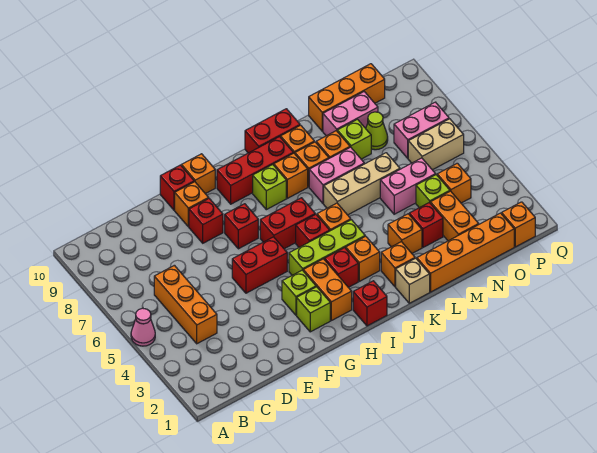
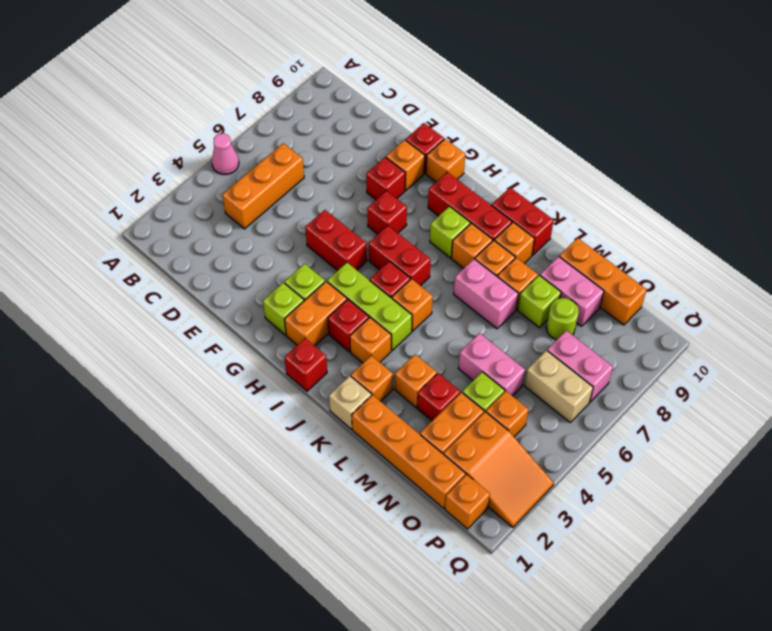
tan brick K6:M6 level 1 -> none
lime cone N8 level 1 -> lime round brick N8 level 1
none -> orange slope O2:Q3 level 1 top O

